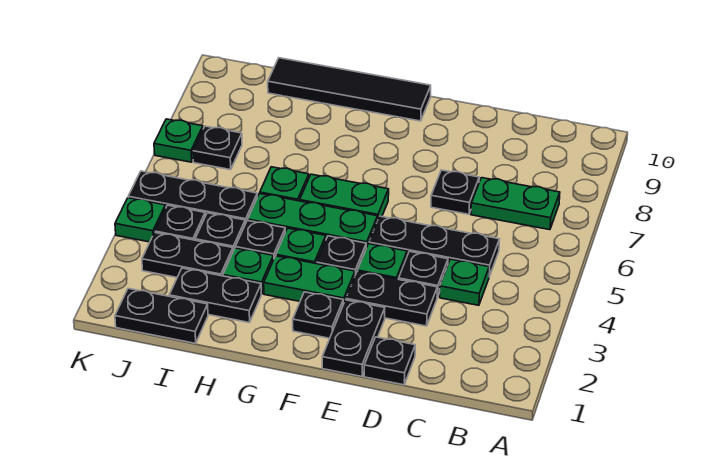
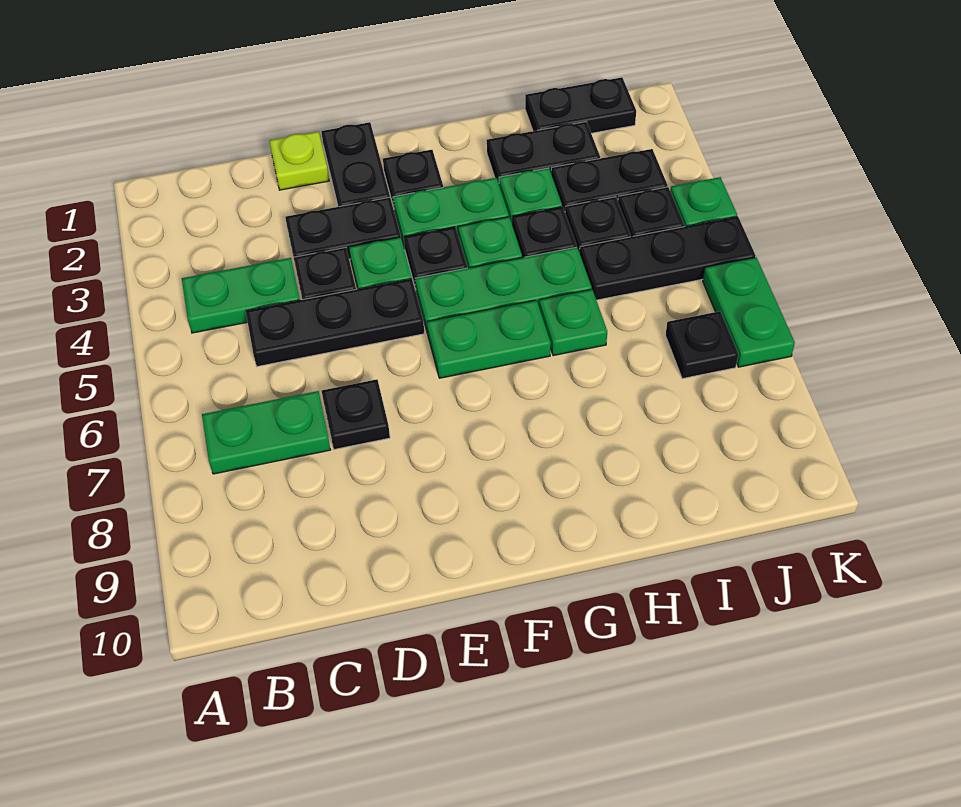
green plate C4 level 1 -> green plate B4:C4 level 1
black plate D1 level 1 -> lime plate D1 level 1
black tile F10:I10 level 1 -> none
green plate K7 level 1 -> green plate K6:K7 level 1

